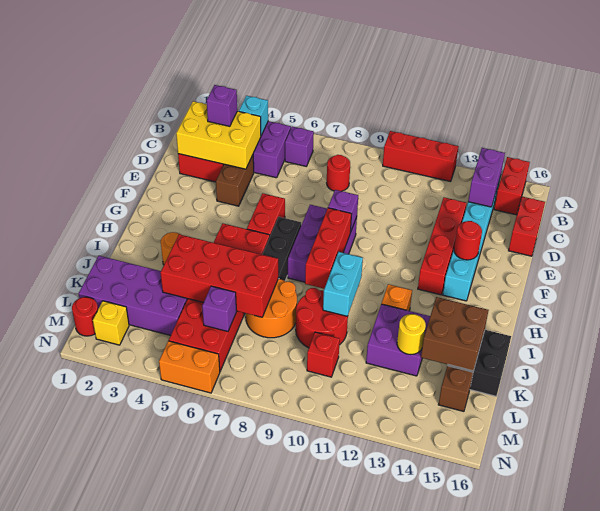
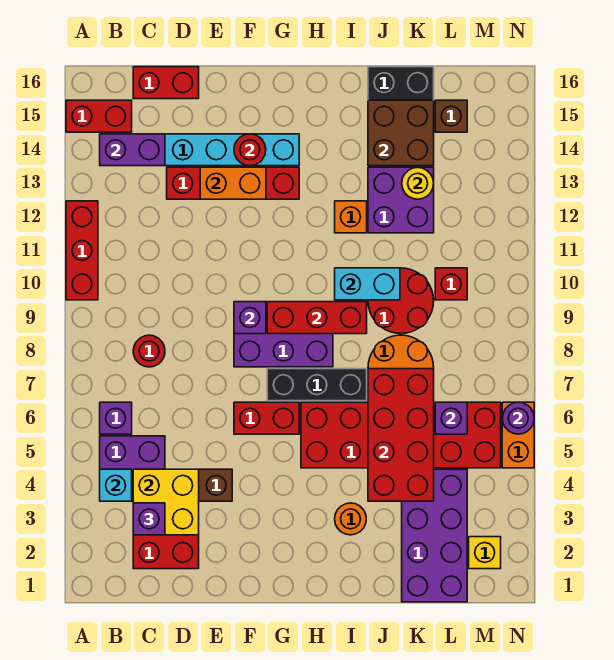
yellow brick C2:D4 level 2 -> yellow brick C3:D4 level 2
none -> orange brick E13:F13 level 2
red round brick M1 level 1 -> none
none -> purple round brick N6 level 2

